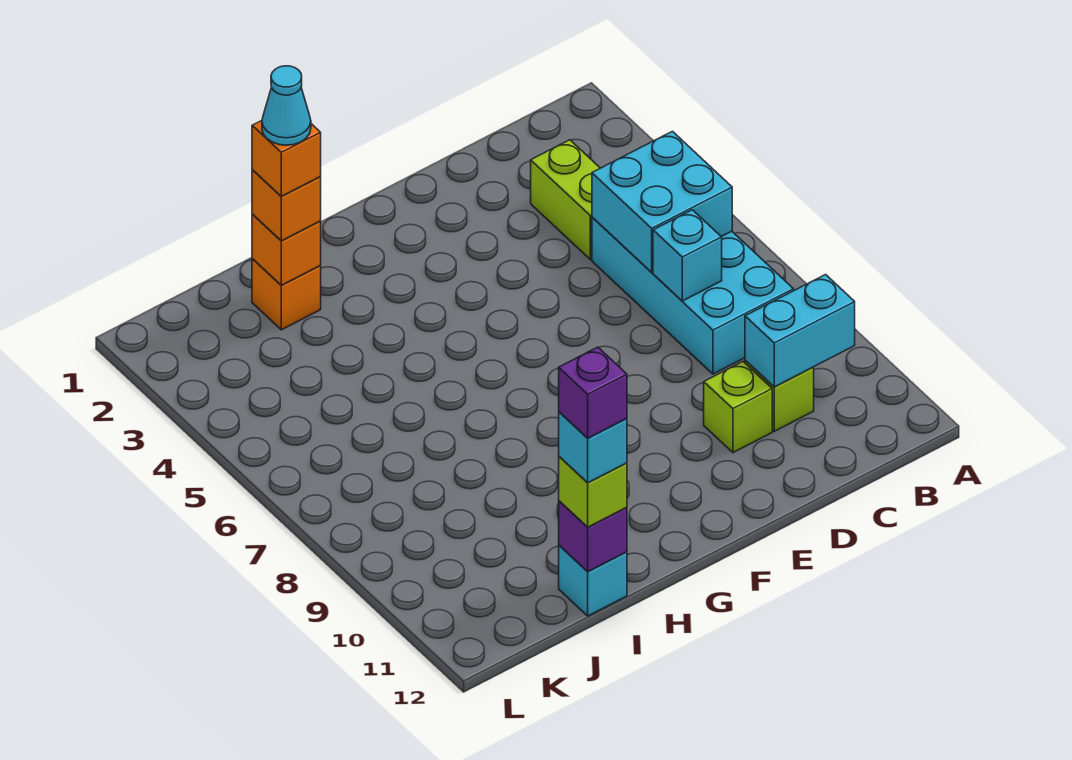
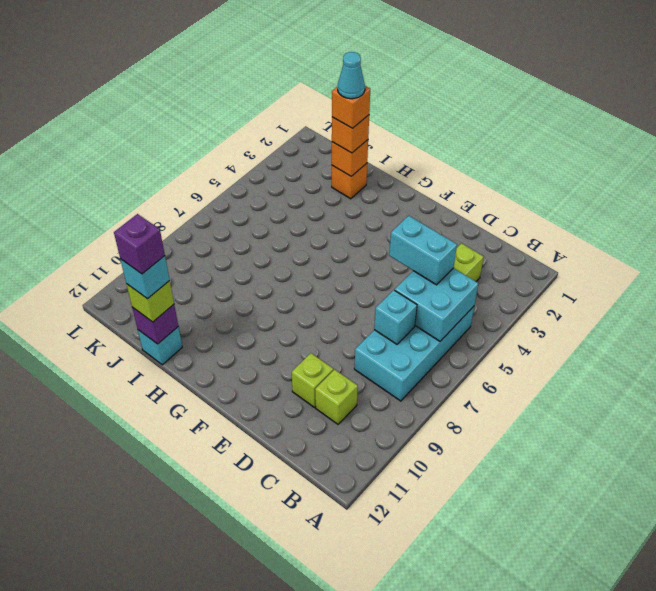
cyan brick B10:C10 level 2 -> cyan brick C5:D5 level 3

